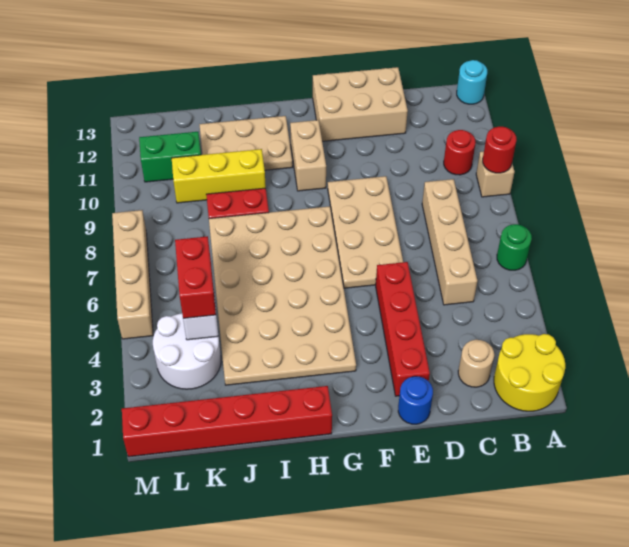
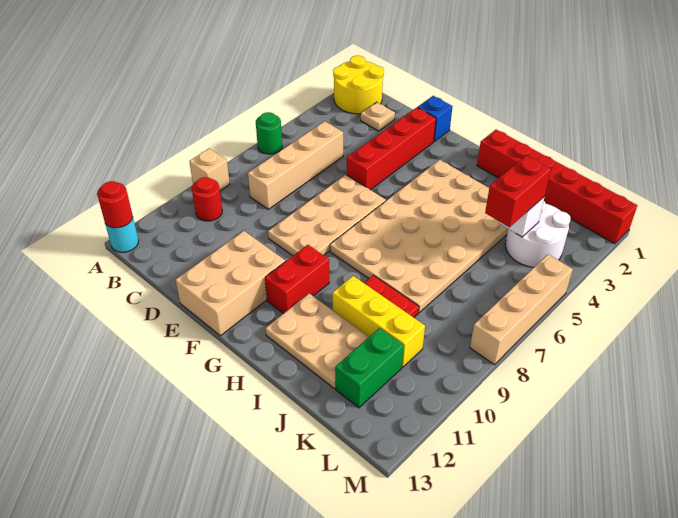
red round brick A9 level 2 -> red round brick A13 level 2
tan round brick C2 level 1 -> tan plate C2 level 1
tan brick D12:F13 level 1 -> tan brick E11:F13 level 1
blue round brick E1 level 1 -> blue brick E1 level 1
tan brick G10:G11 level 1 -> red brick G10:G11 level 1
green brick K11:L11 level 1 -> green brick K11:K12 level 1

